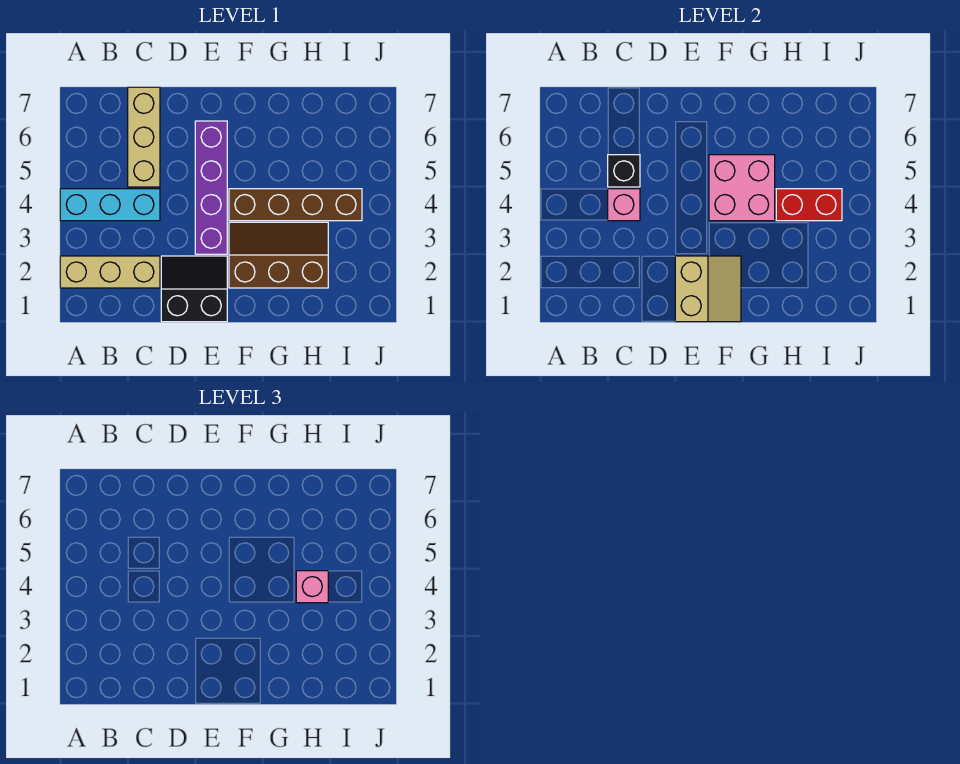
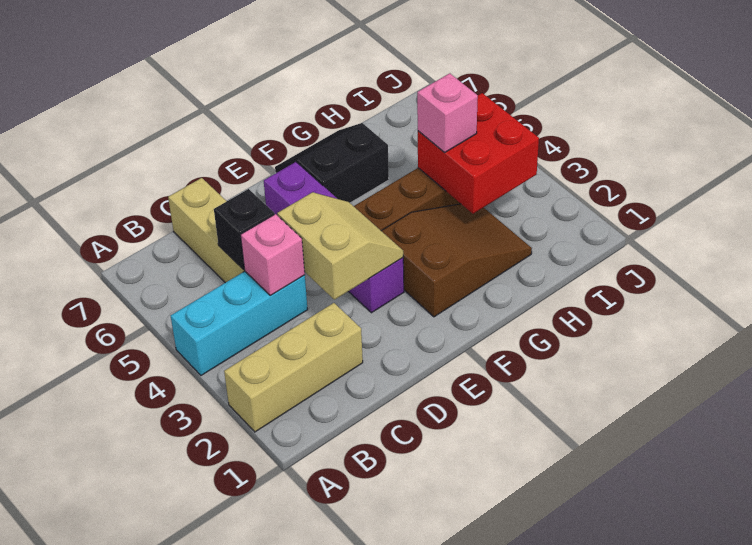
black slope D1:E2 level 1 top 1 -> black slope F6:G7 level 1 top 6
tan slope E1:F2 level 2 top E -> tan slope D3:E4 level 2 top D
brown slope F2:H3 level 1 top 2 -> brown slope F2:H3 level 1 top F
pink brick F4:G5 level 2 -> none
red brick H4:I4 level 2 -> red brick H3:I4 level 2

